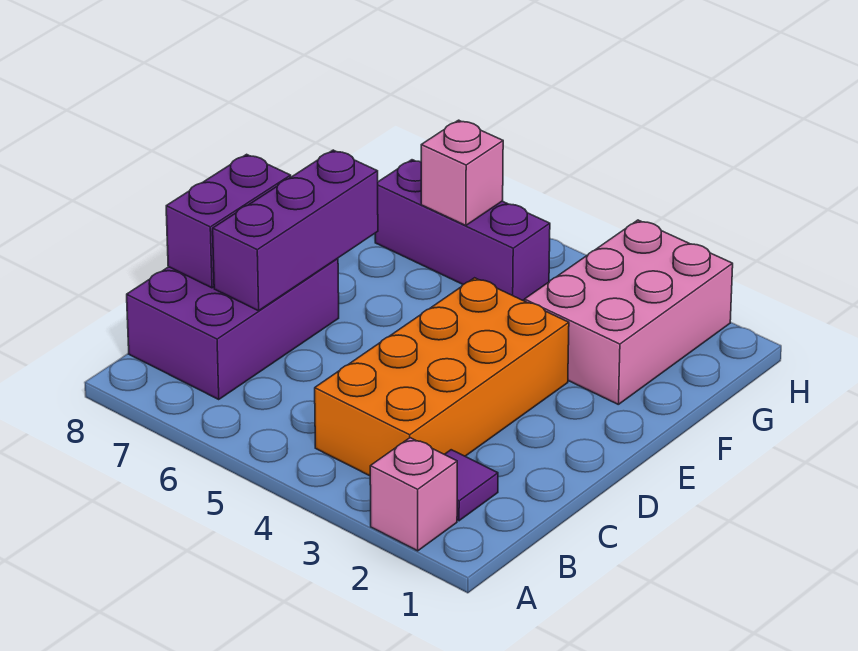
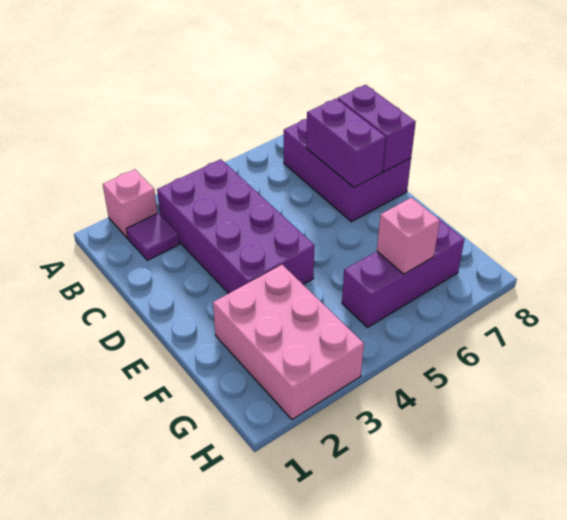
orange brick B3:E4 level 1 -> purple brick B3:E4 level 1
purple brick C7:E7 level 2 -> purple brick C7:D7 level 2

